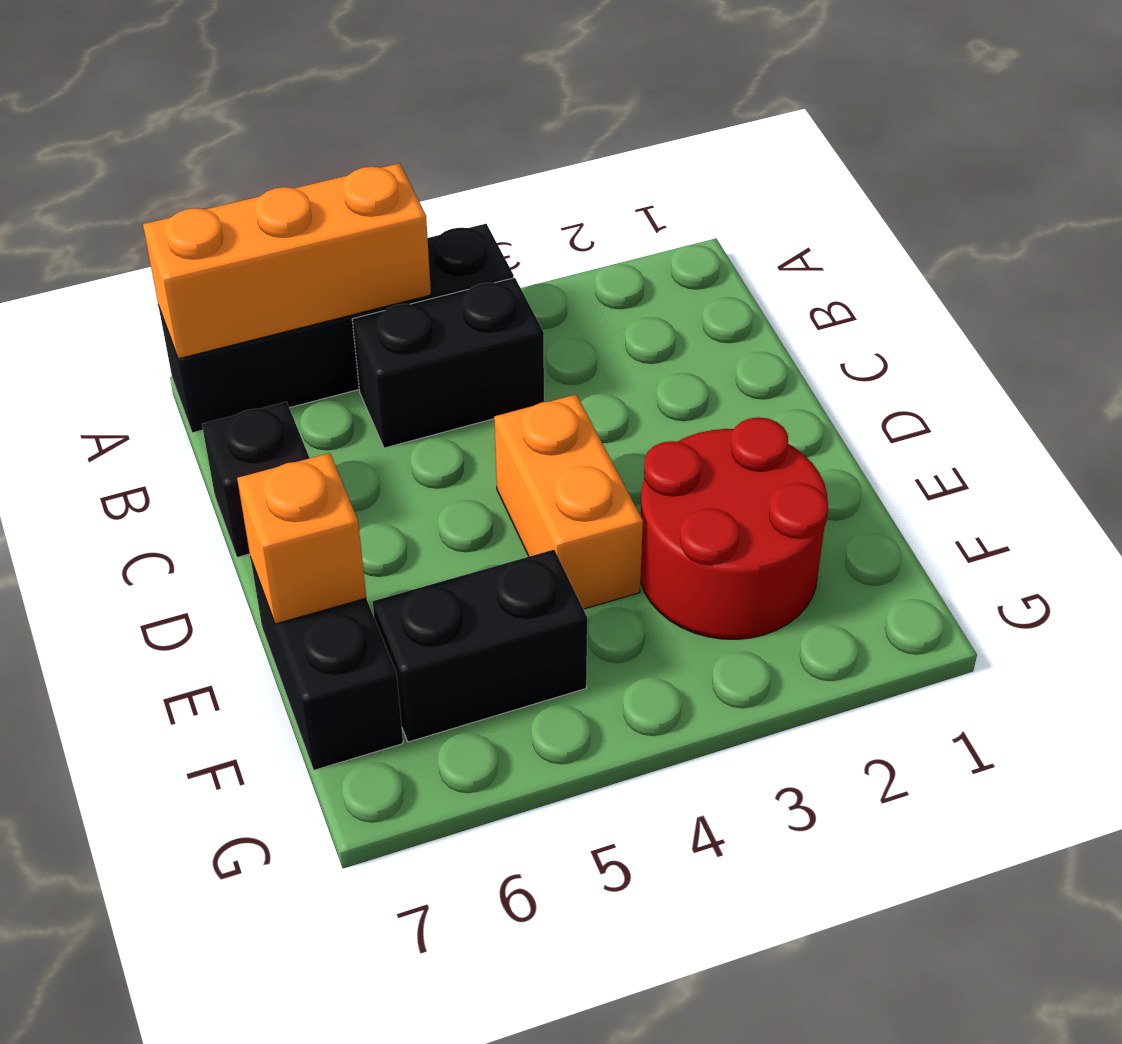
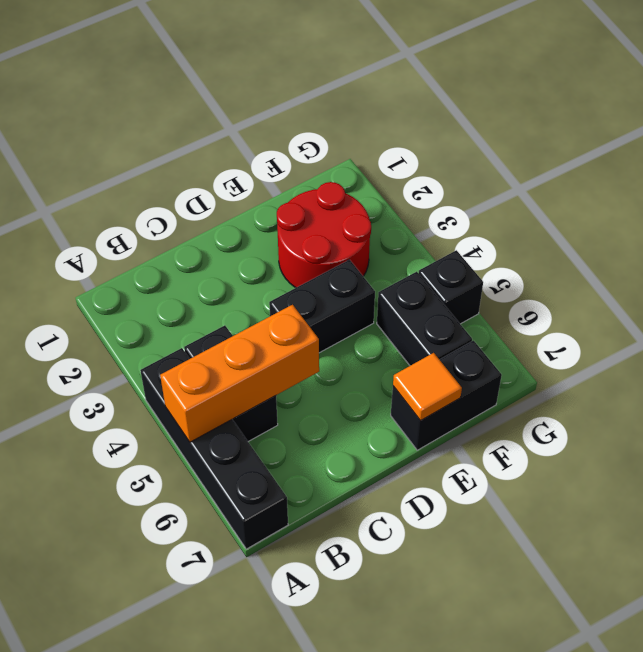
orange brick A5:A7 level 2 -> orange brick A5:C5 level 2
black brick C7 level 1 -> black brick G5 level 1
orange brick D4:E4 level 1 -> black brick D4:E4 level 1
orange brick E7 level 2 -> orange tile E7 level 2

